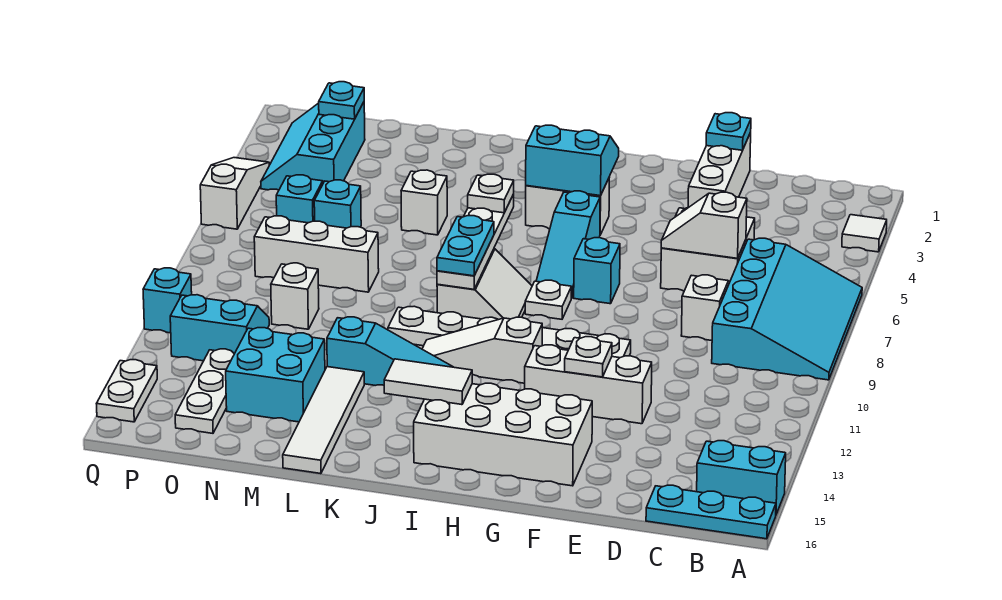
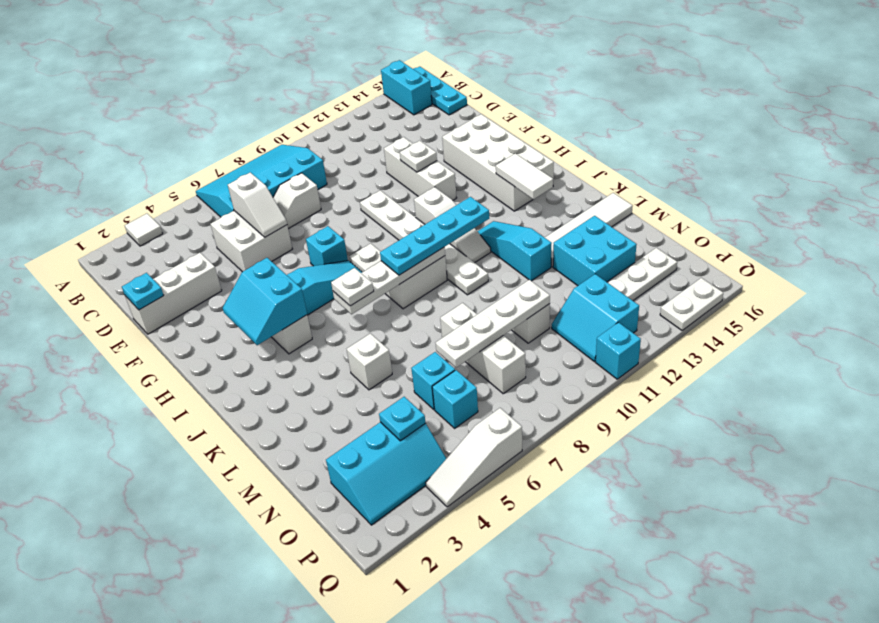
cyan plate J8:J9 level 3 -> cyan plate J8:J11 level 3
none -> white plate N7:N10 level 2
cyan plate O2 level 2 -> cyan plate O4 level 2

